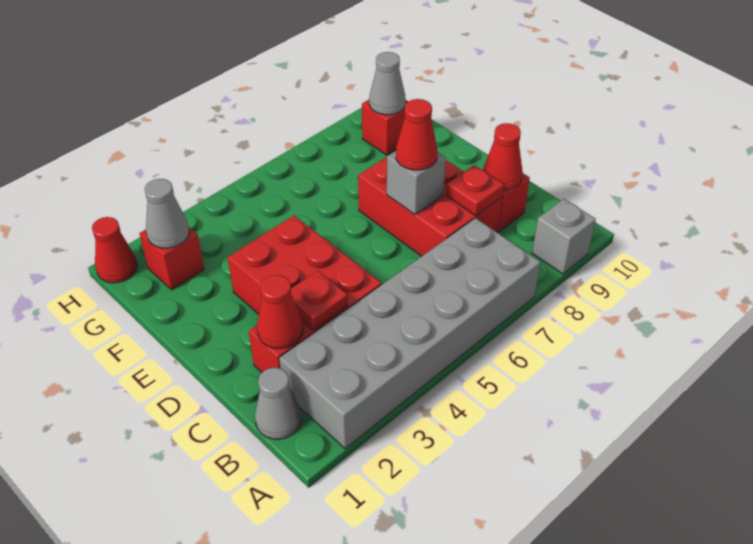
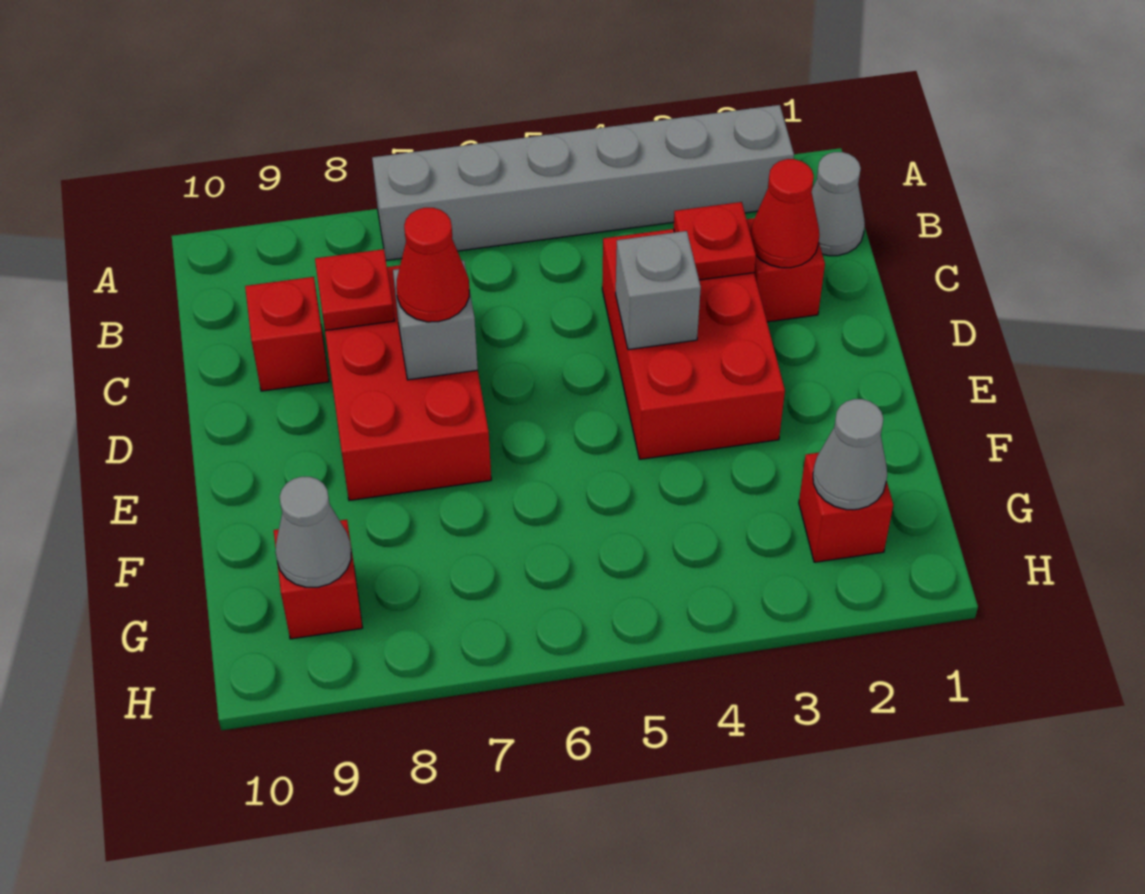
grey brick A2:B7 level 1 -> grey brick A2:A7 level 1
grey brick A9 level 1 -> grey brick D4 level 2
red cone C9 level 2 -> none
red cone H1 level 1 -> none

